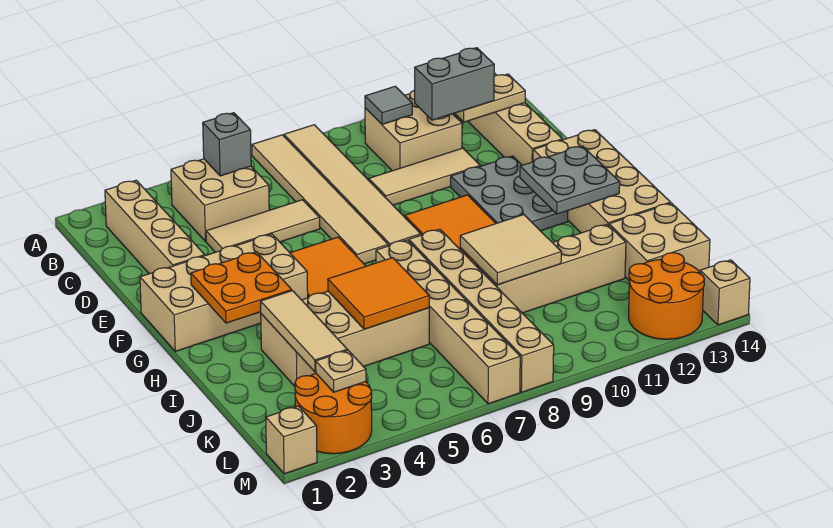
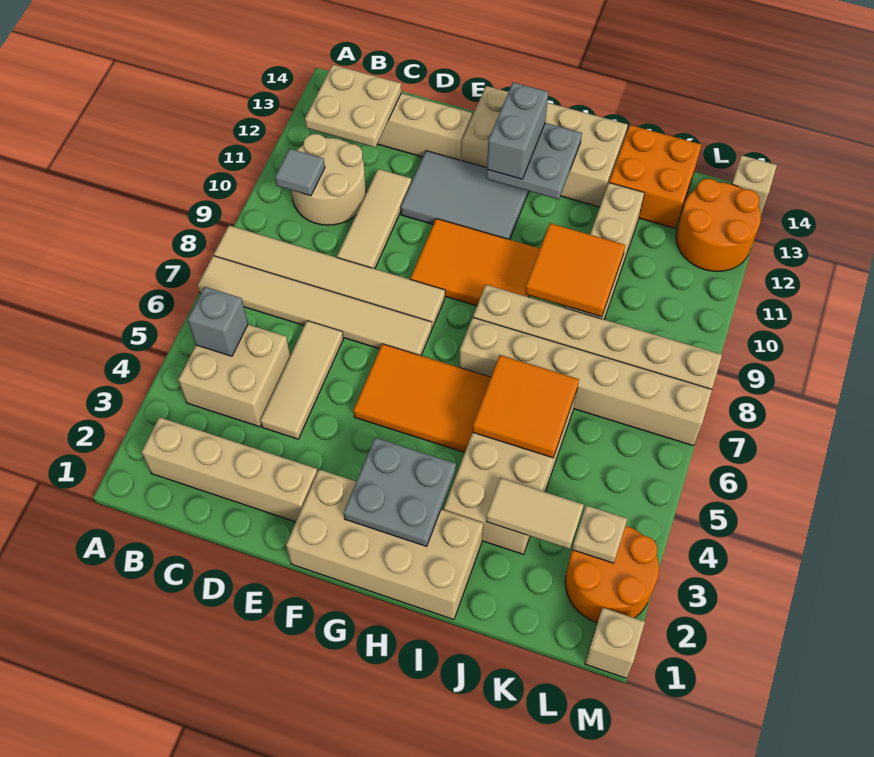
tan brick B10:C11 level 1 -> tan round brick B10:C11 level 1
grey brick C11:C12 level 3 -> grey brick G12:G13 level 3
tan plate C12:C13 level 2 -> tan plate B12:C13 level 2
grey plate E11:G12 level 1 -> grey tile E11:G12 level 1
tan brick F1:G4 level 1 -> tan brick F1:I2 level 1
orange plate G2:H3 level 2 -> grey plate G2:H3 level 2
tan tile I3:K3 level 2 -> tan tile J3:K3 level 2
tan tile I9:J10 level 2 -> orange tile I9:J10 level 2
tan brick J13:K14 level 1 -> orange brick J13:K14 level 1

